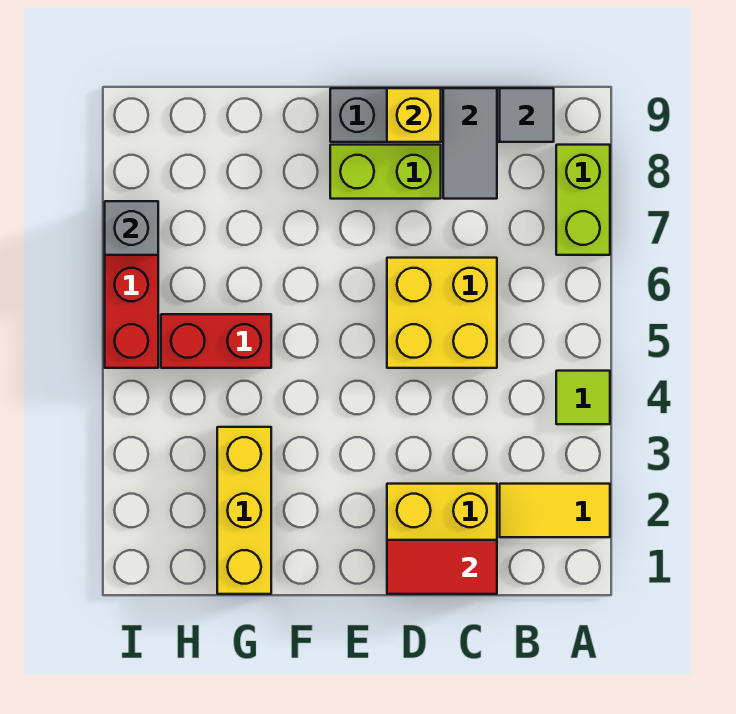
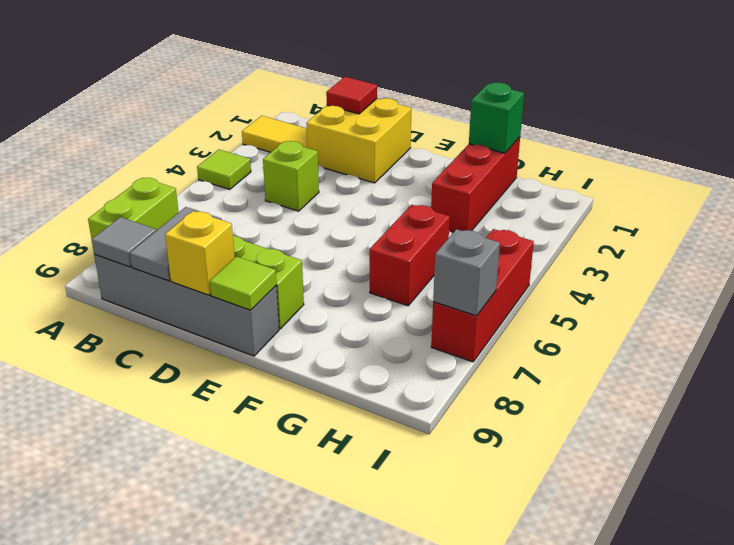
red tile C1:D1 level 2 -> red tile C1 level 2
none -> lime brick C4 level 1
yellow brick C5:D6 level 1 -> none
none -> lime tile E9 level 2
yellow brick G1:G3 level 1 -> red brick G1:G3 level 1
none -> green brick G1 level 2
red brick G5:H5 level 1 -> red brick G5:G6 level 1

